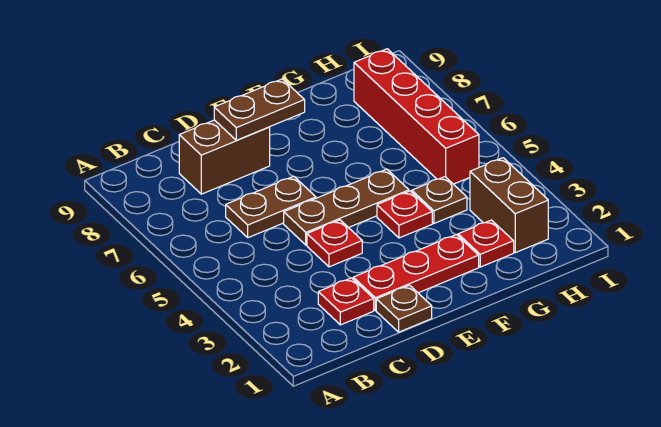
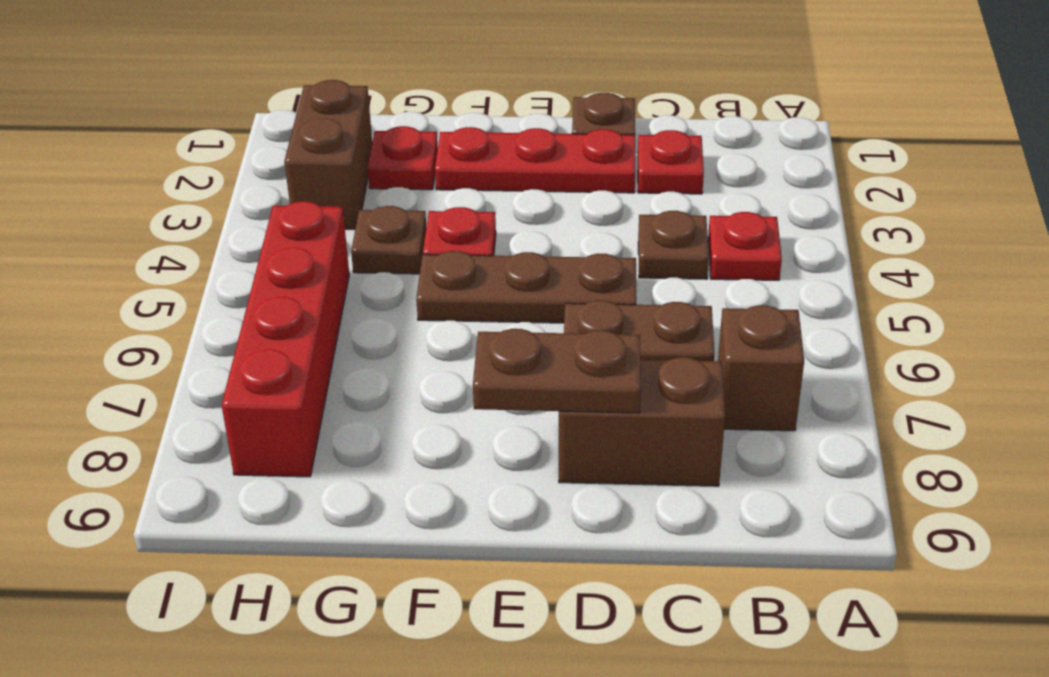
none -> brown brick B7 level 1
none -> brown plate C4 level 1
red plate D4 level 1 -> red plate B4 level 1

